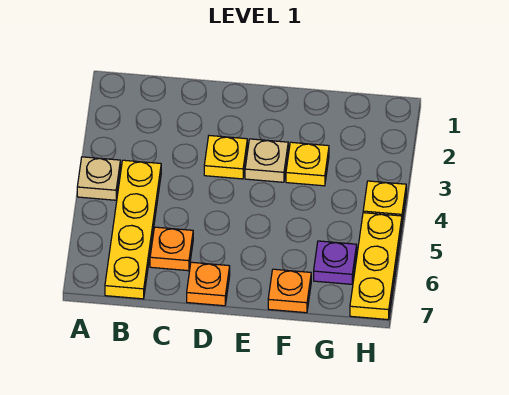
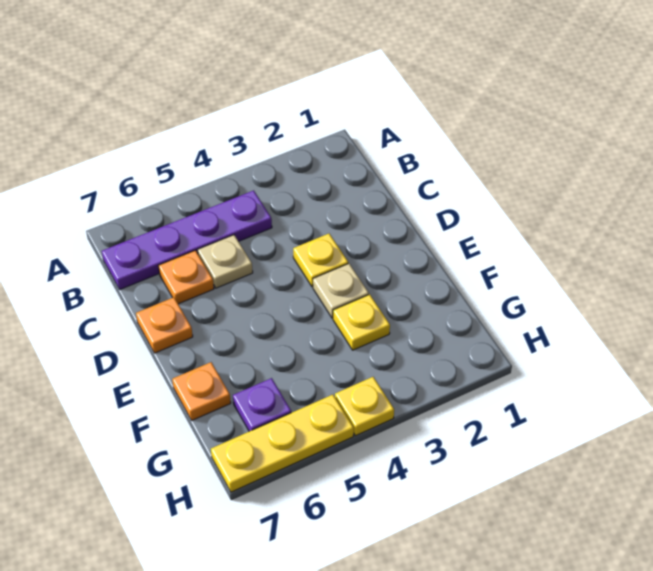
tan plate A4 level 1 -> tan plate C5 level 1
yellow plate B4:B7 level 1 -> purple plate B4:B7 level 1

